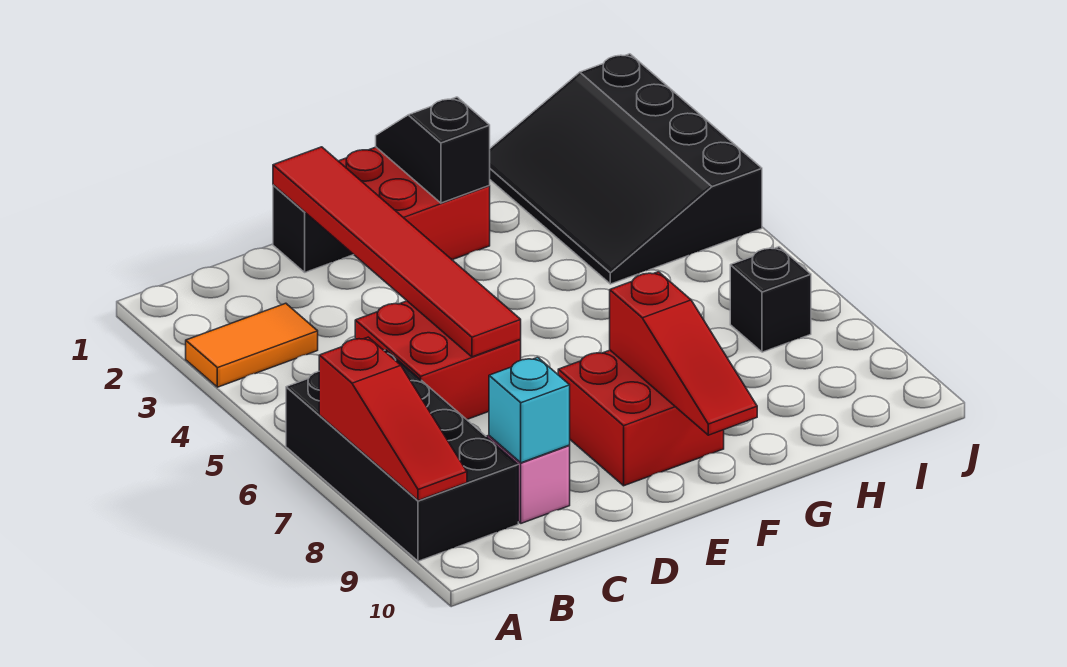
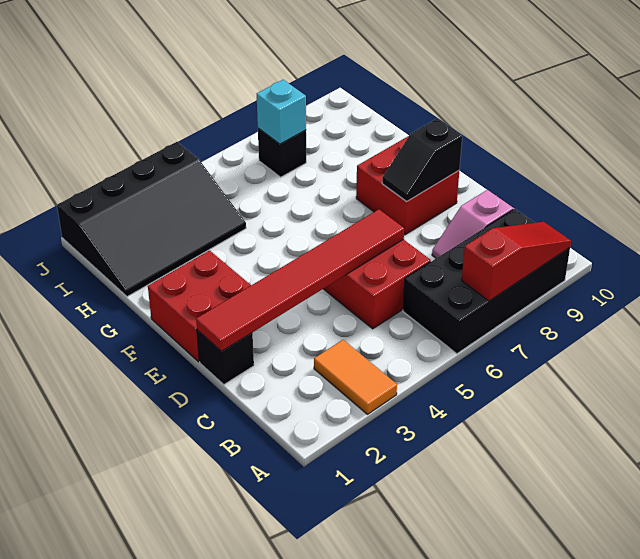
cyan brick C9 level 2 -> cyan brick I7 level 2
black slope F1:F2 level 2 top 2 -> black slope E8:E9 level 2 top 9
red slope F8:F10 level 2 top 8 -> none

